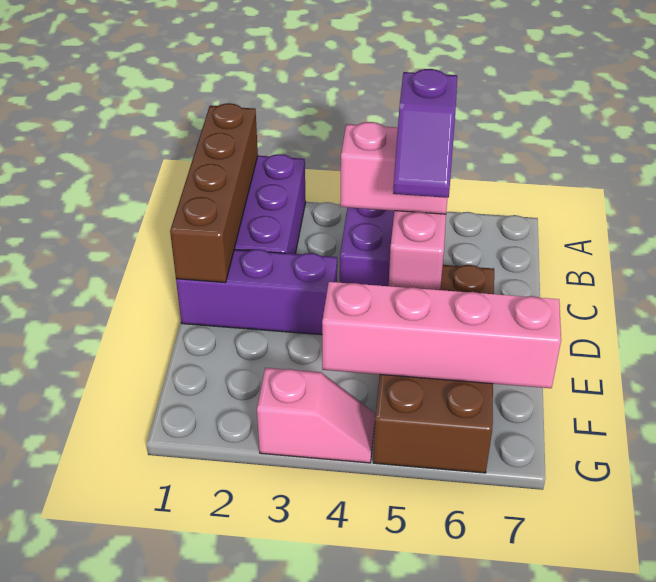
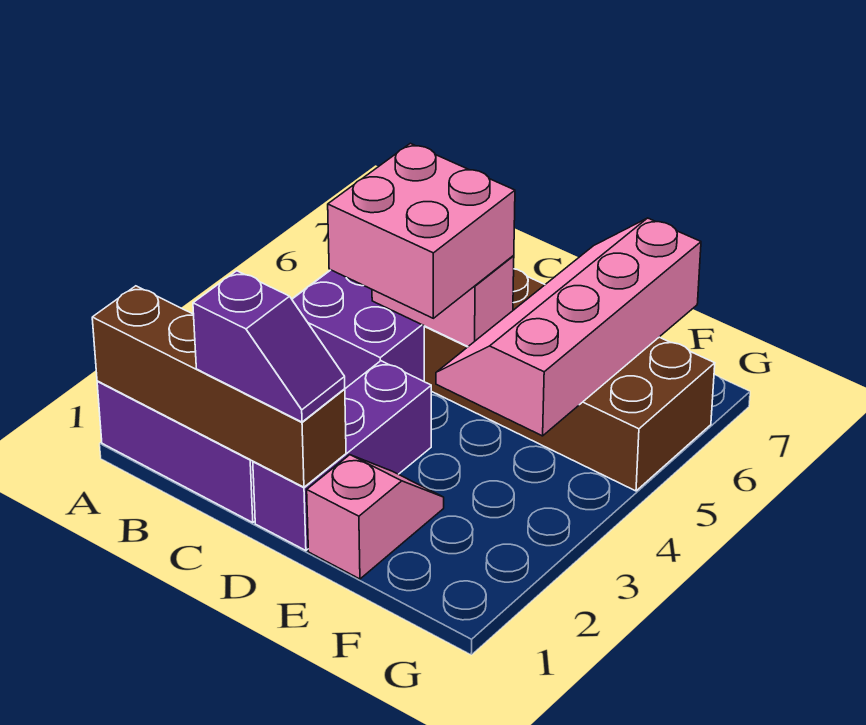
pink brick C4:C5 level 3 -> pink brick C4:D5 level 3
purple slope C5:D5 level 4 top C -> purple slope C1:D1 level 3 top C
pink slope G3:G4 level 1 top 3 -> pink slope E1:E2 level 1 top 1

